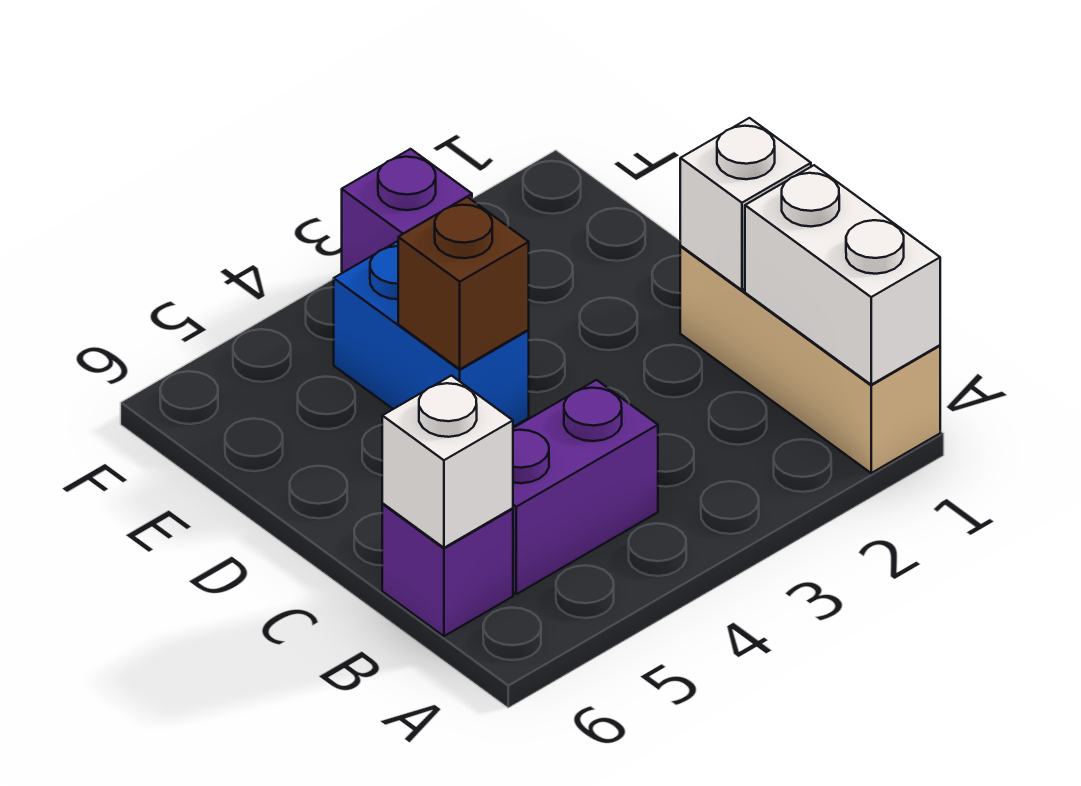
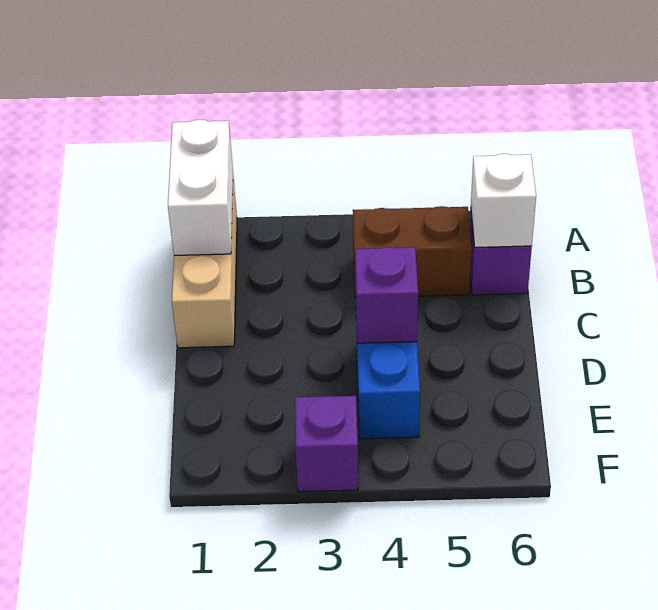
purple brick B4:B5 level 1 -> brown brick B4:B5 level 1
white brick C1 level 2 -> none
brown brick D4 level 2 -> purple brick D4 level 2

